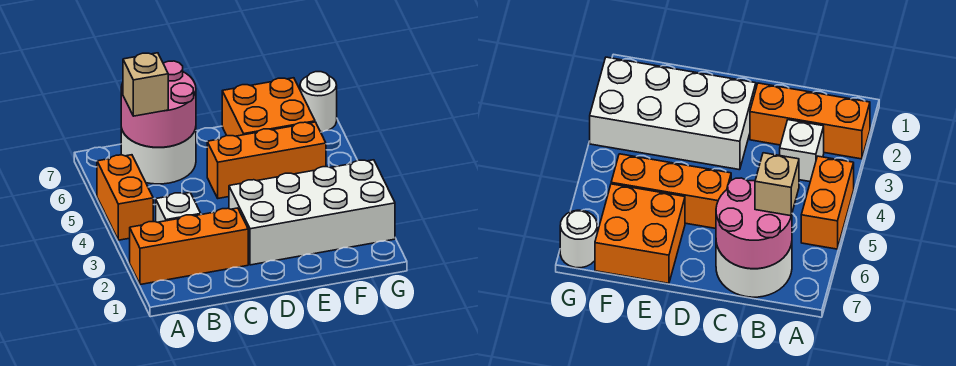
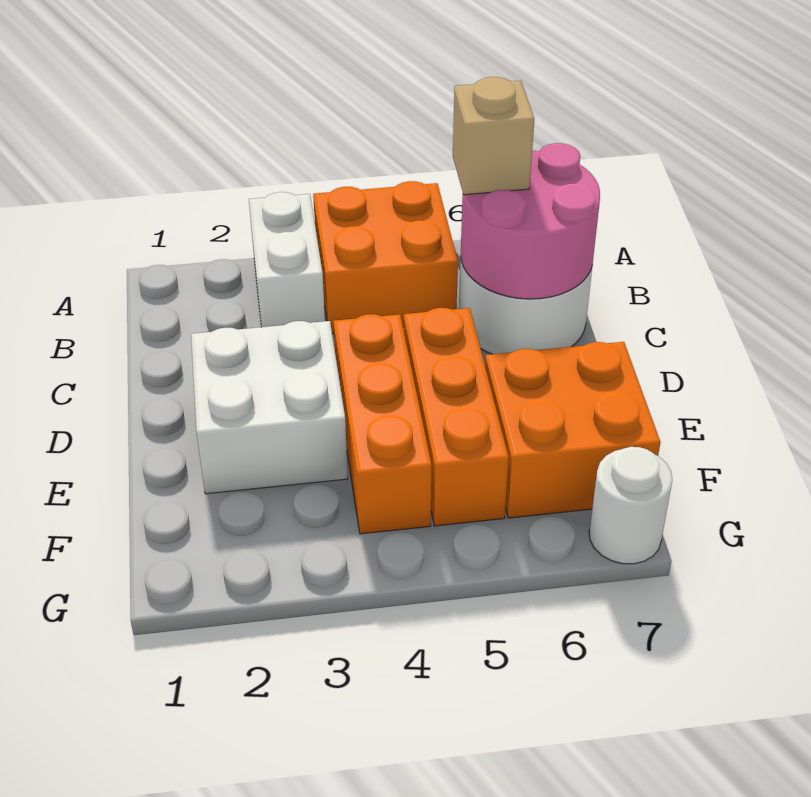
orange brick A2:C2 level 1 -> orange brick D4:F4 level 1
orange brick A4:A5 level 1 -> orange brick A4:B5 level 1
white brick B3 level 1 -> white brick A3:B3 level 1
white brick D2:G3 level 1 -> white brick D2:E3 level 1

